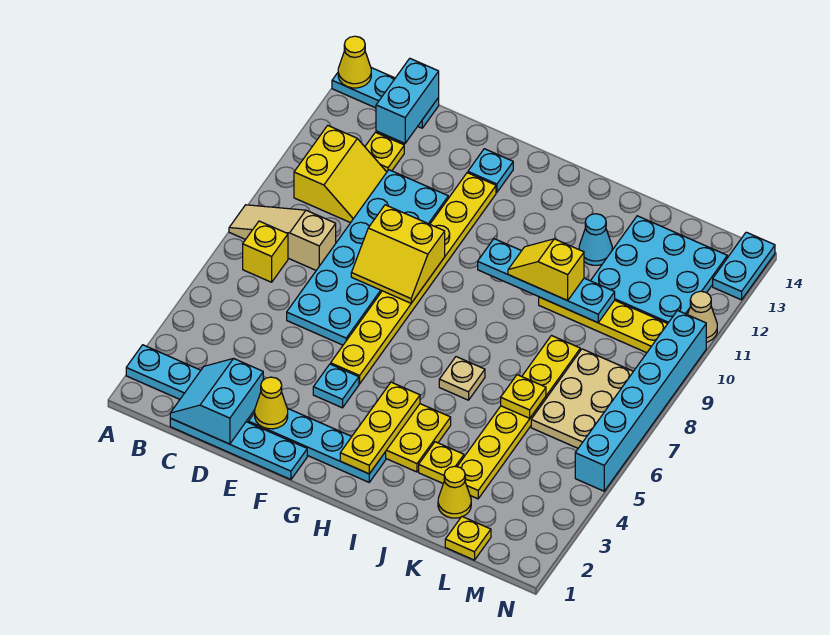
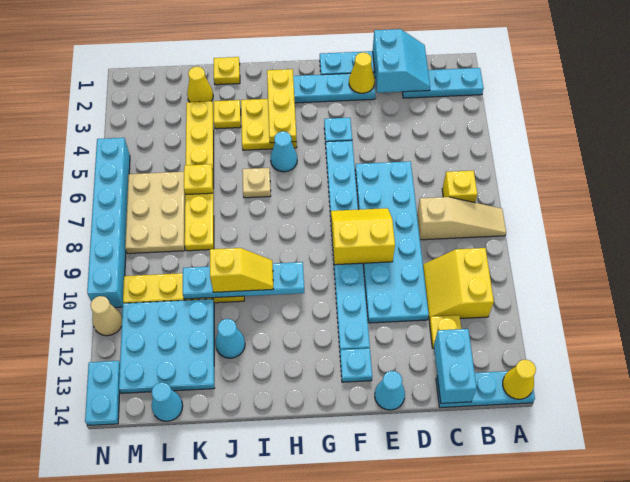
none -> cyan cone E14 level 1
yellow plate F5:F12 level 1 -> cyan plate F5:F12 level 1
none -> cyan cone H5 level 1
yellow plate L1 level 1 -> yellow plate J1 level 1
none -> cyan cone L14 level 1

